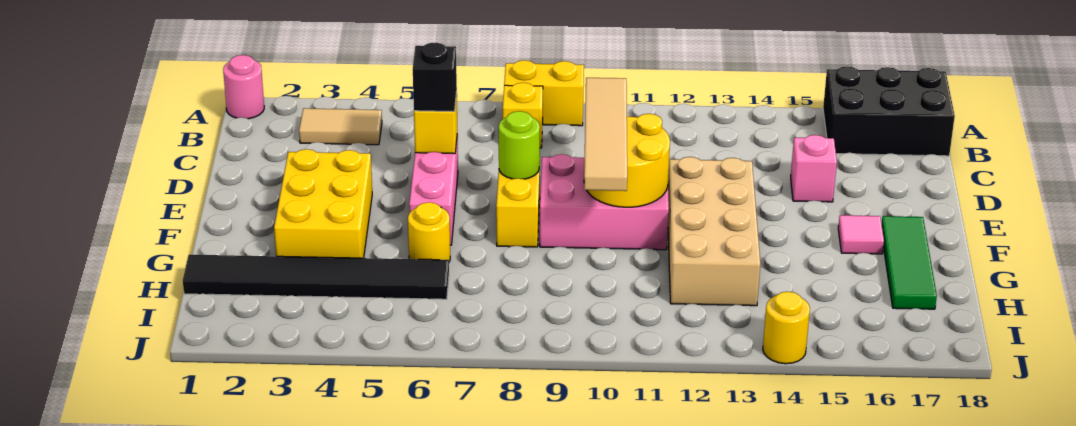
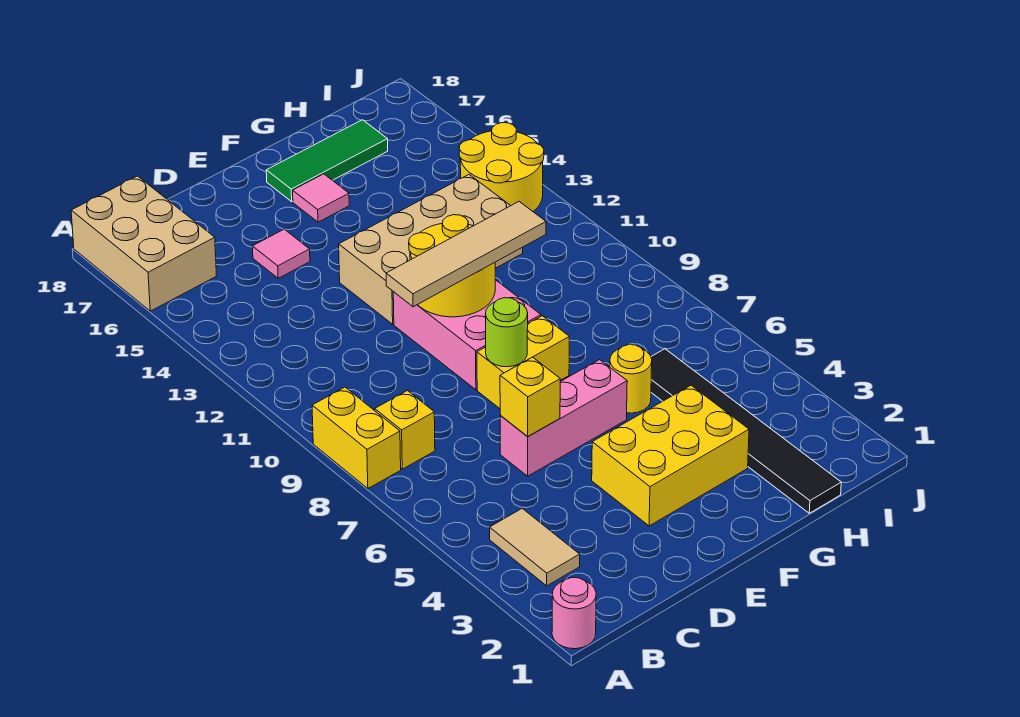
black brick A16:B18 level 1 -> tan brick A16:B18 level 1
black brick D6 level 3 -> none
pink brick D15 level 1 -> pink tile D15 level 1
yellow round brick J14 level 1 -> yellow round brick I13:J14 level 1

